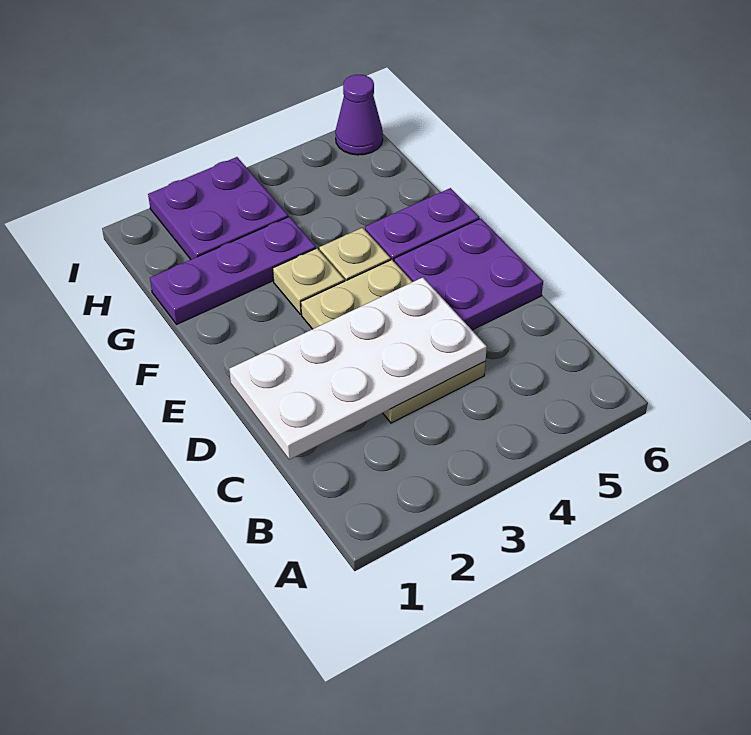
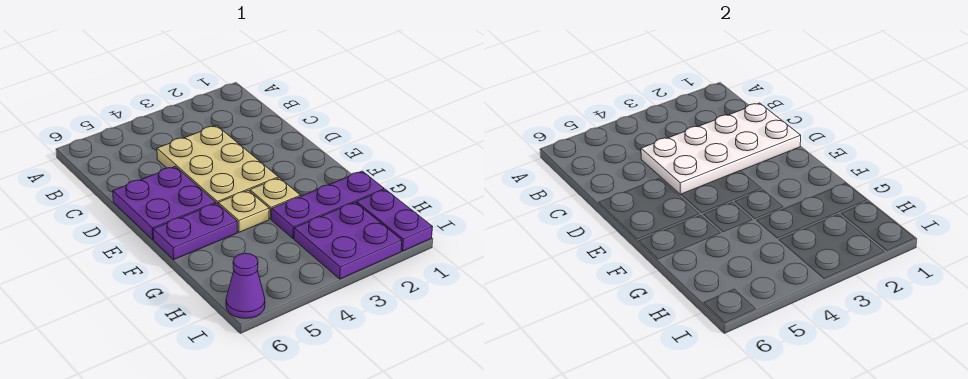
none -> purple plate H1:I1 level 1

